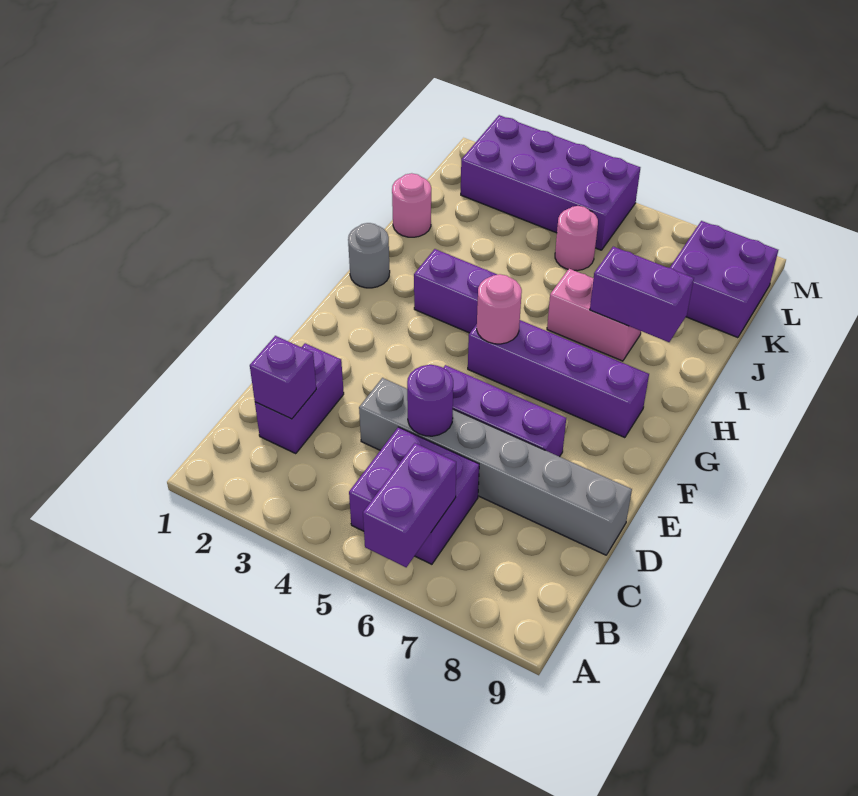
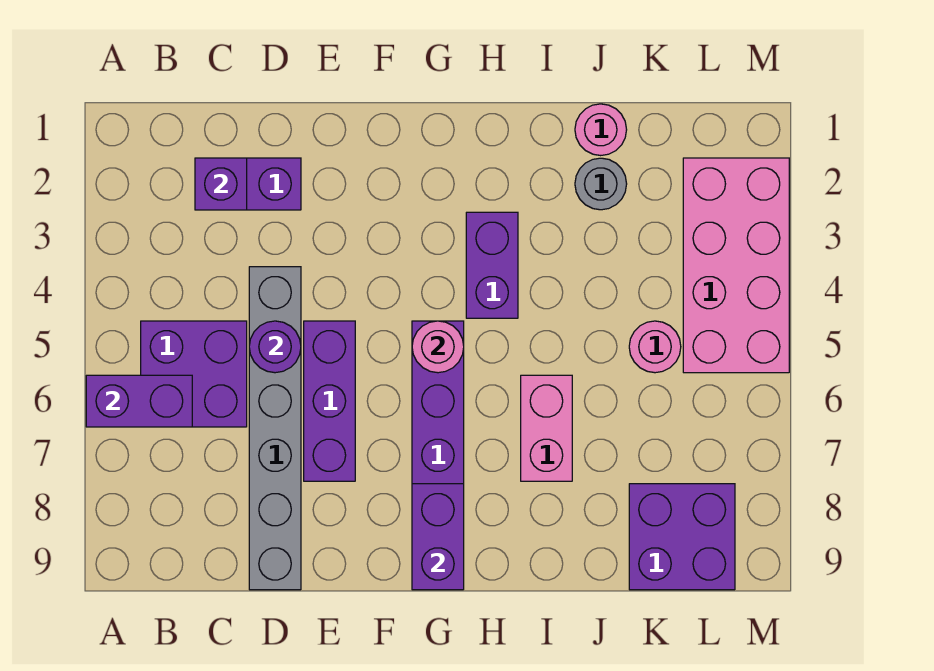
grey round brick H1 level 1 -> grey round brick J2 level 1
purple brick I7:I8 level 2 -> purple brick G8:G9 level 2
purple brick L2:M5 level 1 -> pink brick L2:M5 level 1

